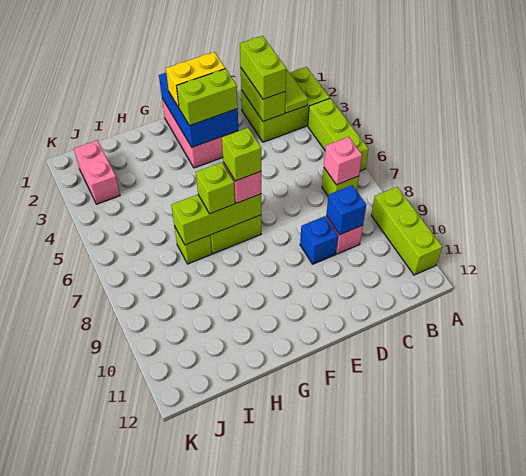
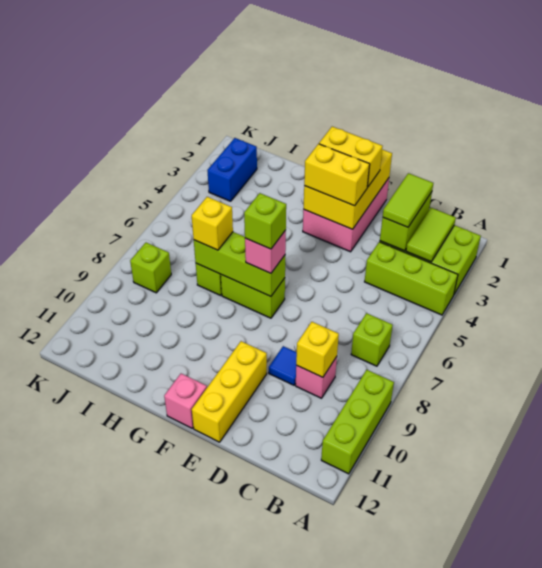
lime brick A4:A6 level 1 -> lime brick A4:C4 level 1
pink brick B7 level 2 -> pink brick F12 level 1
lime brick C2:C3 level 3 -> lime tile C2:C3 level 3
blue brick C9 level 2 -> yellow brick C9 level 2
blue brick D9 level 1 -> blue tile D9 level 1
blue brick E1:F3 level 2 -> yellow brick E1:F3 level 2
lime brick E3:F3 level 3 -> yellow brick E3:F3 level 3
none -> yellow brick E10:E12 level 1
lime brick G7 level 3 -> lime brick J8 level 1
none -> yellow brick H7 level 3
pink brick J2:J3 level 1 -> blue brick J2:J3 level 1

